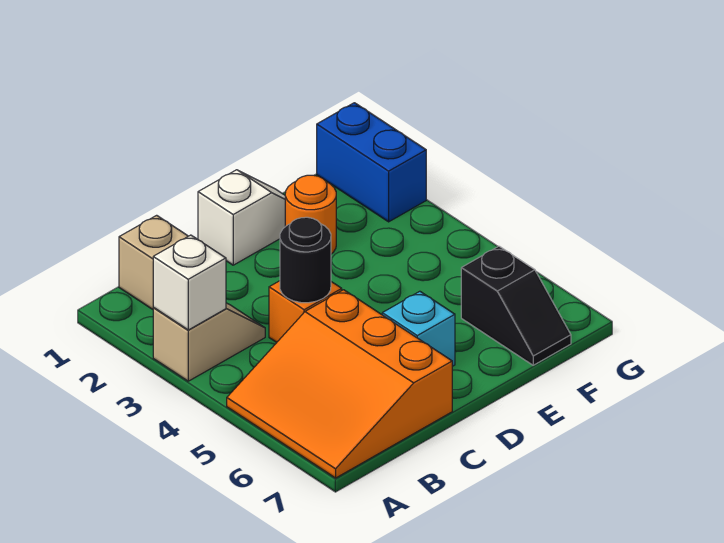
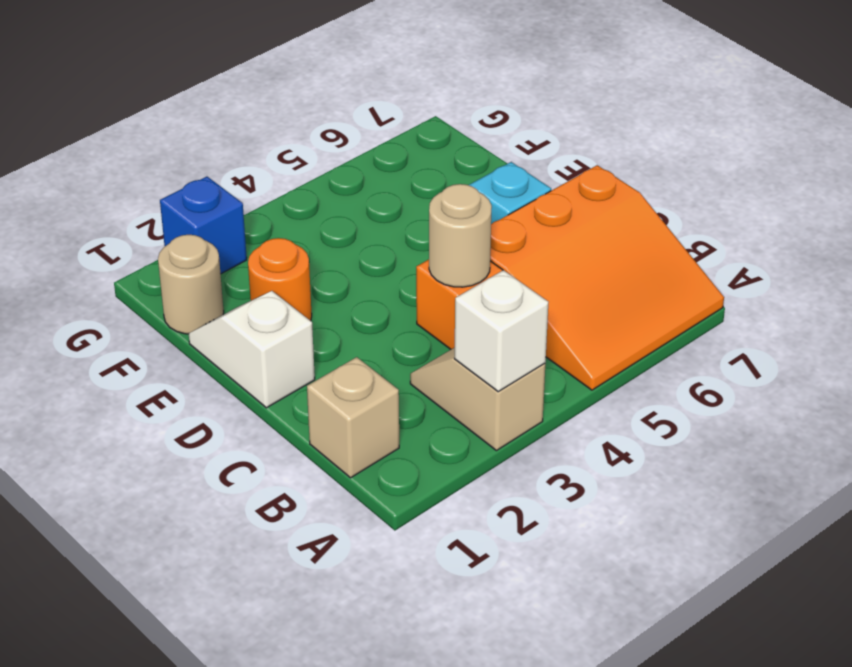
black round brick C4 level 2 -> tan round brick C4 level 2
none -> tan round brick F1 level 1
black slope F6:F7 level 1 top 6 -> none
blue brick G1:G2 level 1 -> blue brick G2 level 1

